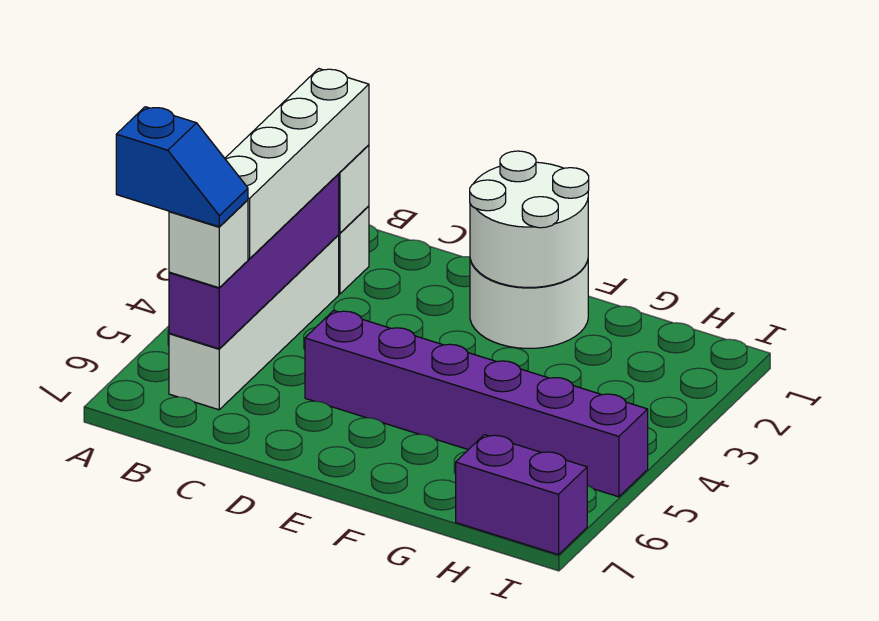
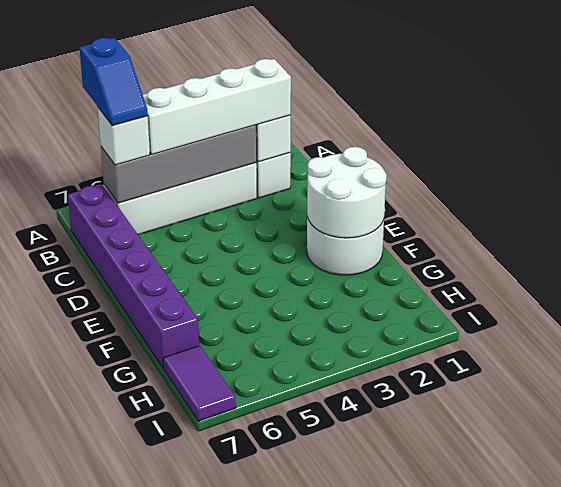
purple brick B3:B6 level 2 -> grey brick B3:B6 level 2
purple brick D5:I5 level 1 -> purple brick B7:G7 level 1
purple brick H7:I7 level 1 -> purple tile H7:I7 level 1

